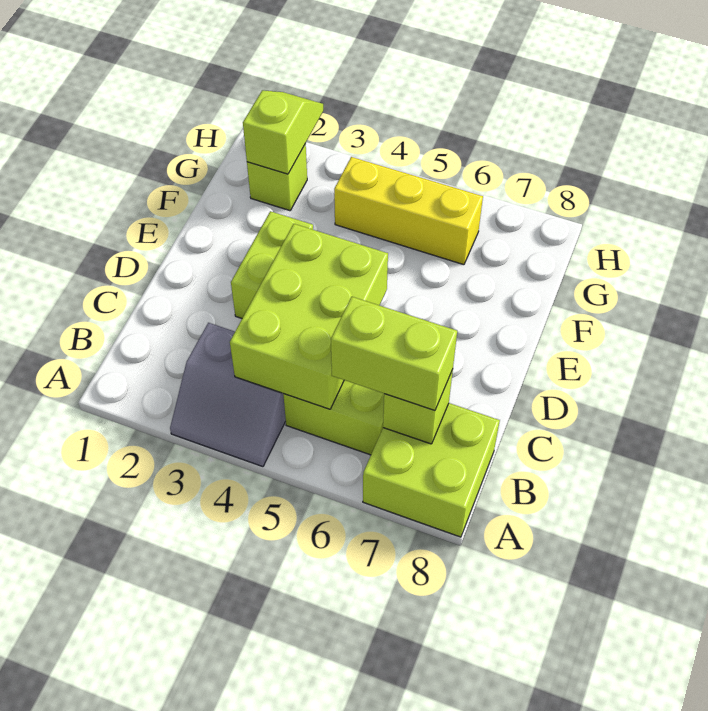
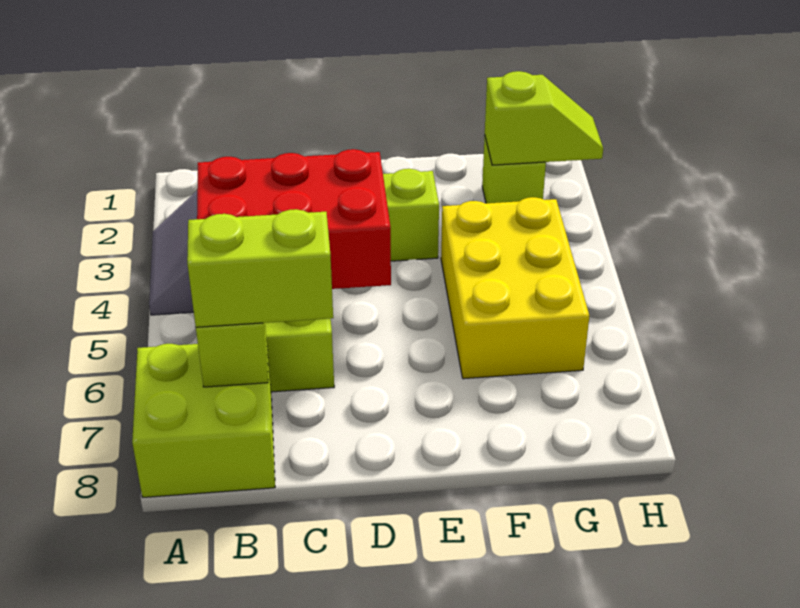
lime brick B4:D5 level 2 -> red brick B4:D5 level 2
lime brick B6:B7 level 3 -> lime brick B7:C7 level 3
yellow brick G4:G6 level 1 -> yellow brick F4:G6 level 1

